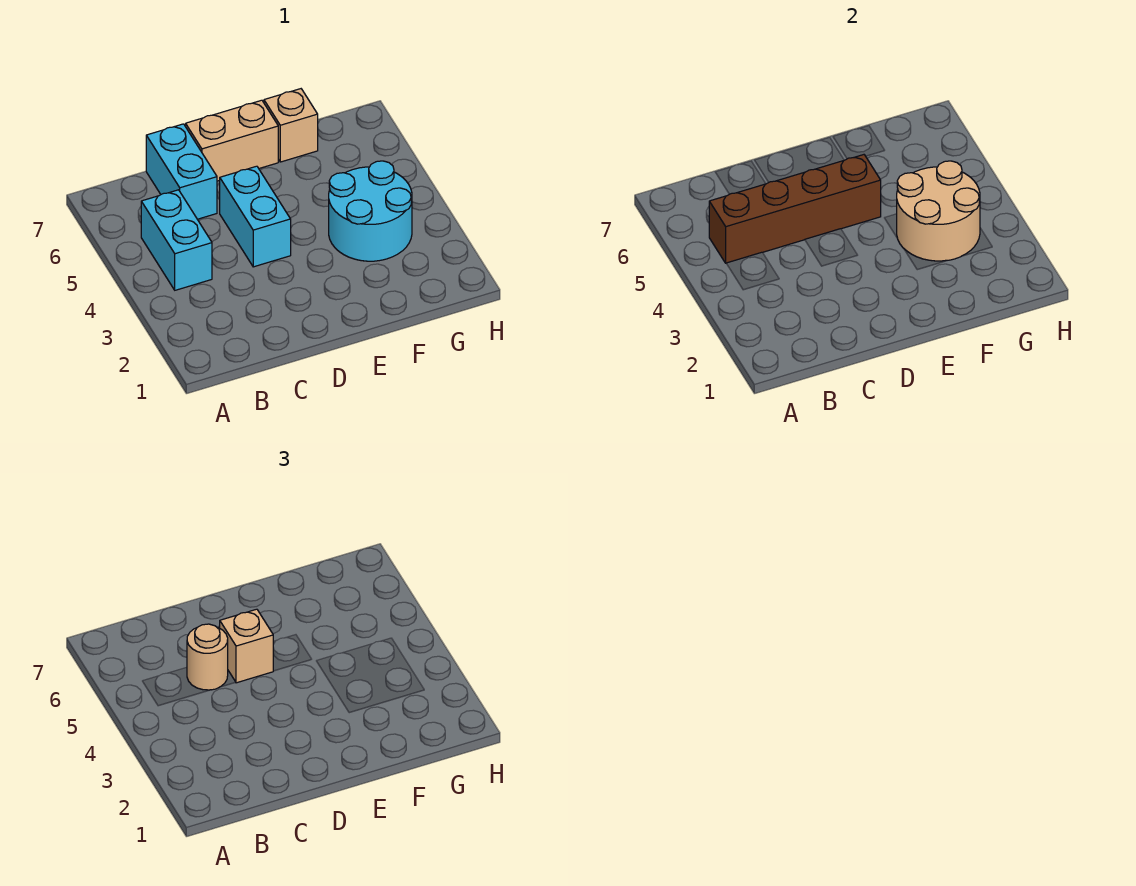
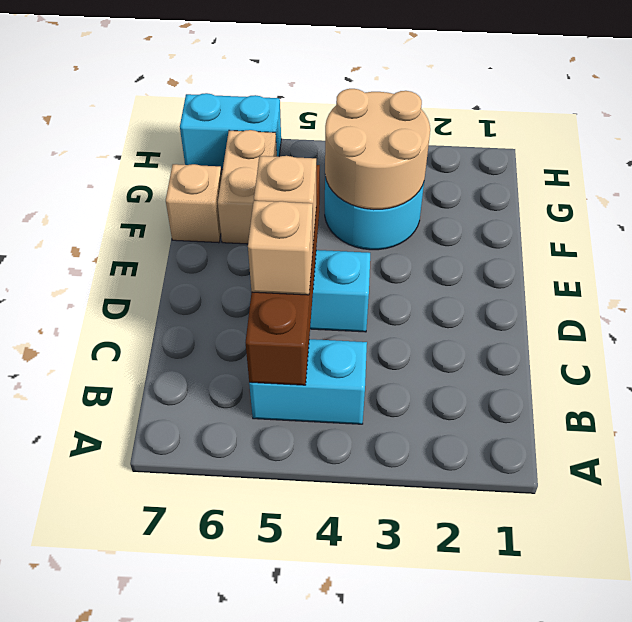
tan round brick C5 level 3 -> tan brick C5 level 3
cyan brick C6:C7 level 1 -> cyan brick H6:H7 level 1
tan brick D7:E7 level 1 -> tan brick F6:G6 level 1

